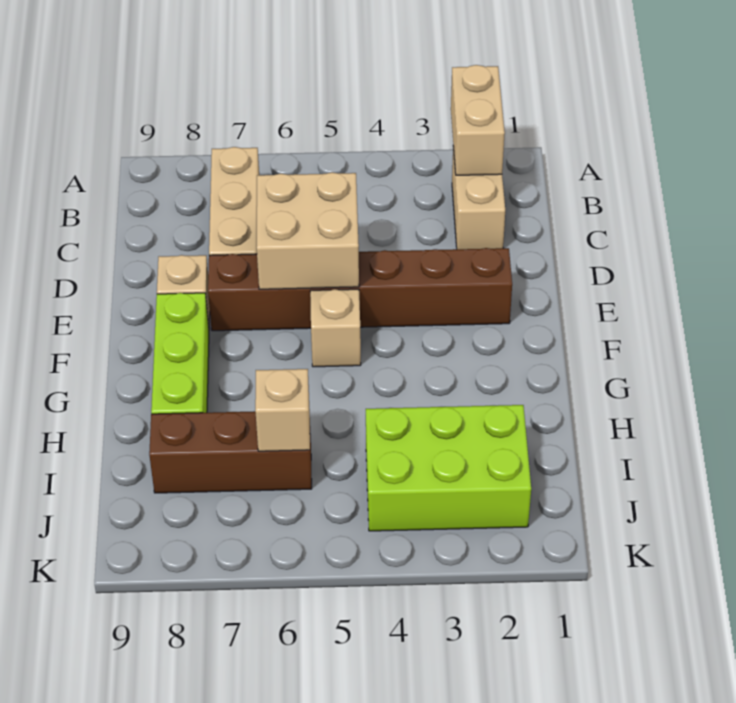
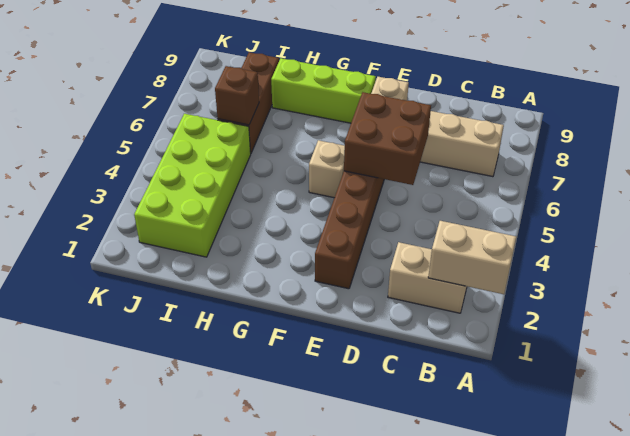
tan brick D5:E6 level 2 -> brown brick D5:E6 level 2
lime brick I2:J4 level 1 -> lime brick I2:J5 level 1
tan brick I6 level 2 -> brown brick I6 level 2

